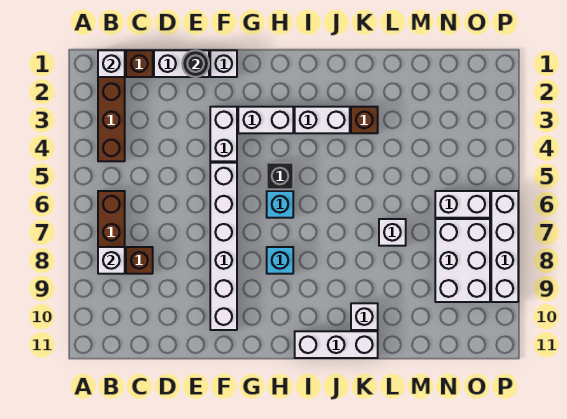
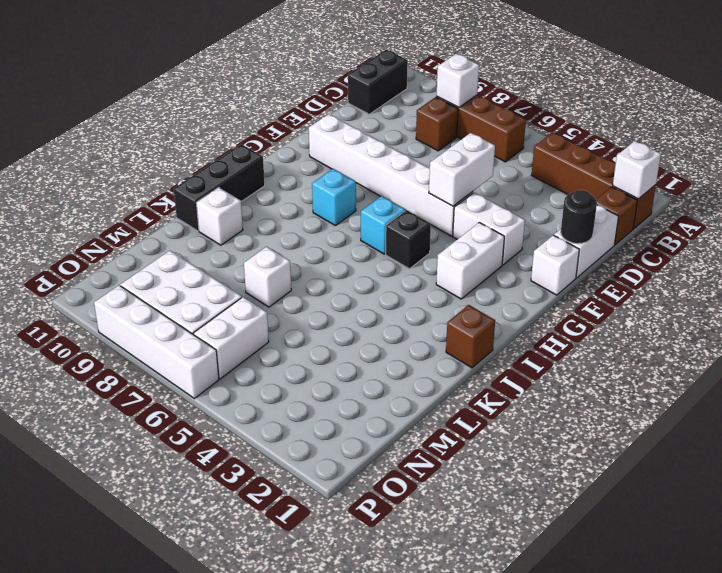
none -> black brick B11:C11 level 1
white brick I3:J3 level 1 -> white brick E5:F5 level 2
white brick I11:K11 level 1 -> black brick I11:K11 level 1
brown brick K3 level 1 -> brown brick J1 level 1

